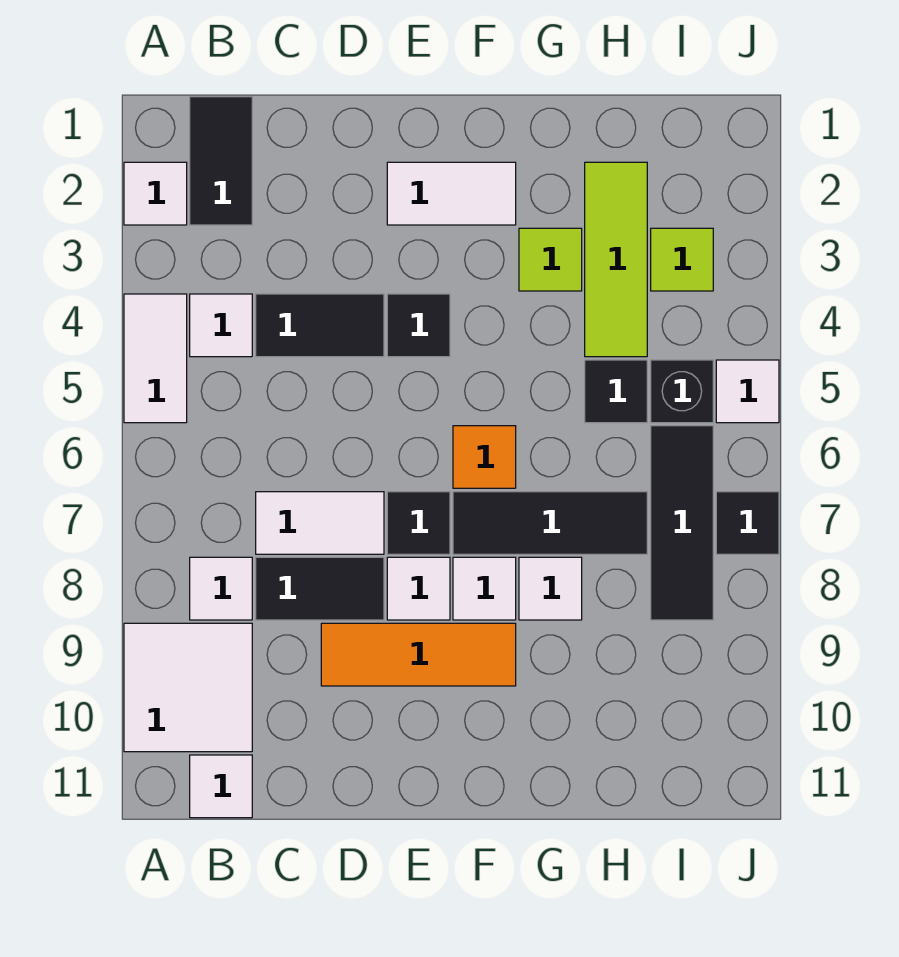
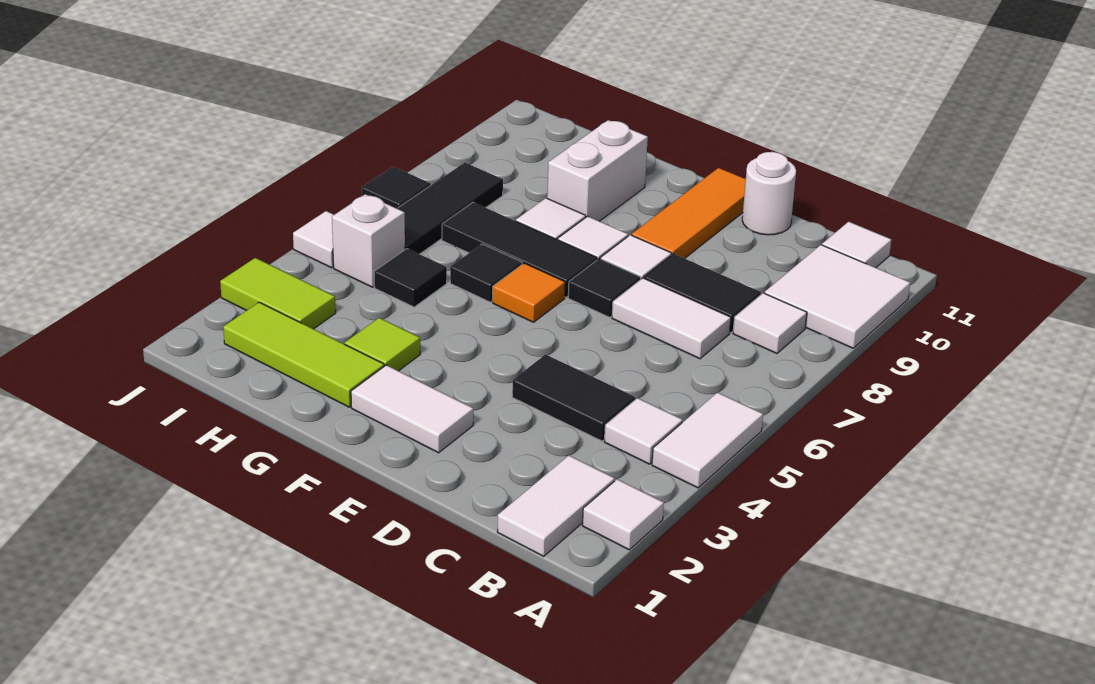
black tile B1:B2 level 1 -> white tile B1:B2 level 1
orange tile D9:F9 level 1 -> orange tile E9:E11 level 1
none -> white round brick D11 level 1
black tile E4 level 1 -> black tile G6 level 1
none -> white brick G9:G10 level 1
lime tile H2:H4 level 1 -> lime tile G2:I2 level 1
lime tile I3 level 1 -> lime tile I3:J3 level 1
black brick I5 level 1 -> white brick I5 level 1

